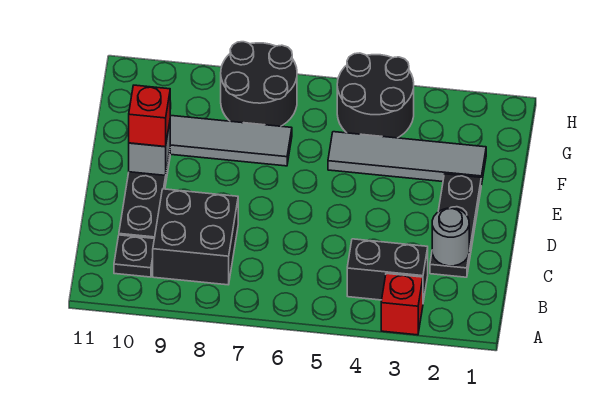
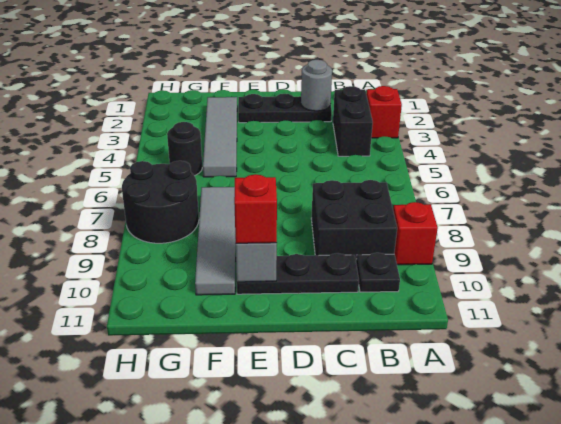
none -> red brick A9 level 1
black round brick G4:H5 level 1 -> black round brick G5 level 1

